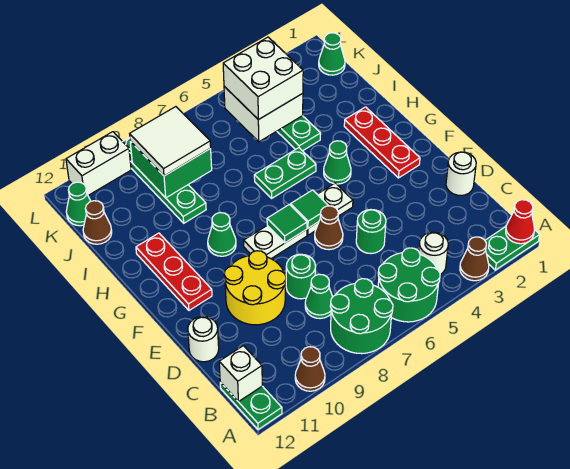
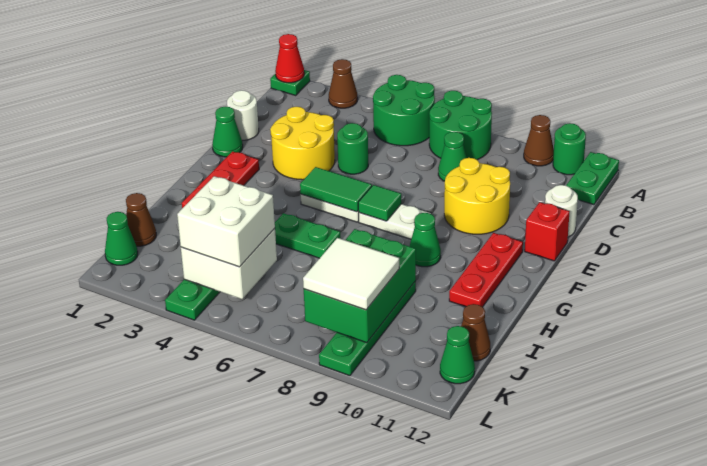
green plate A1:A2 level 1 -> green plate A1 level 1
white round brick B4 level 1 -> none
white brick B12 level 2 -> none
none -> yellow round brick D3:E4 level 1
green round brick D8 level 1 -> green round brick A11 level 1
brown cone E6 level 1 -> brown cone J1 level 1
none -> red brick E12 level 1
green tile F6 level 2 -> green tile F5:F6 level 2
green cone G4 level 1 -> green cone E1 level 1
green brick J8:K9 level 2 -> green brick I8:K9 level 2
white brick L10:L11 level 1 -> none

